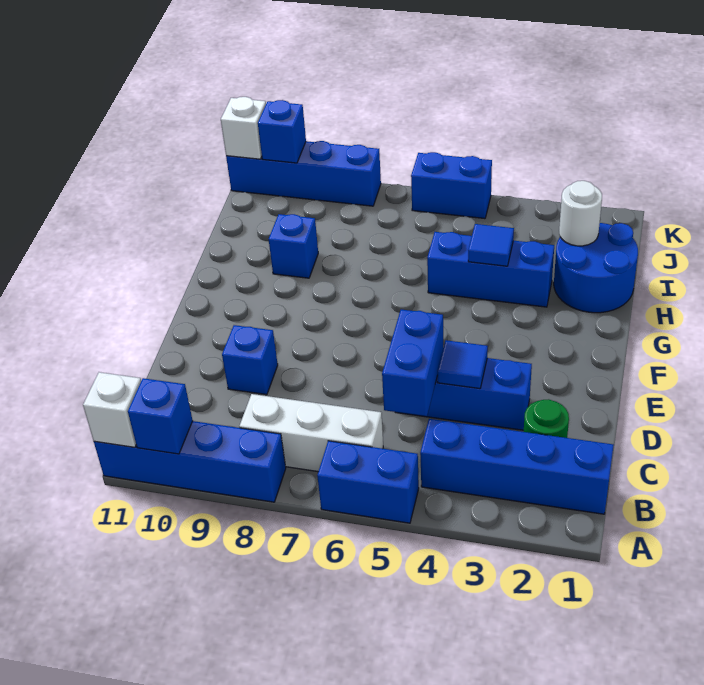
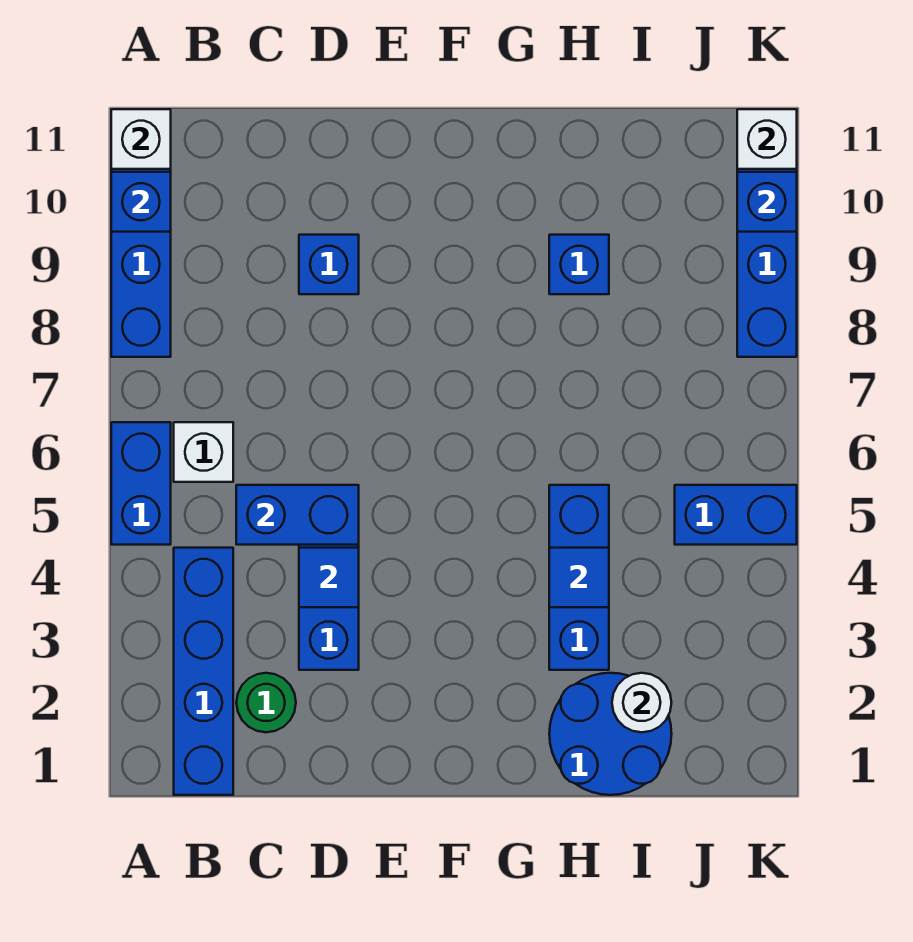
white brick B6:B8 level 1 -> white brick B6 level 1
blue brick K5:K6 level 1 -> blue brick J5:K5 level 1

